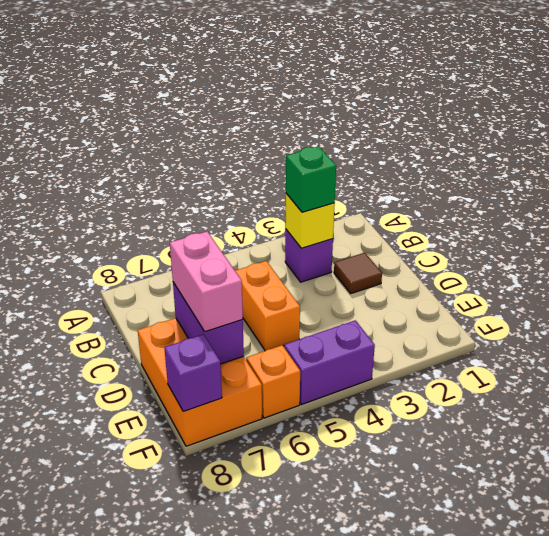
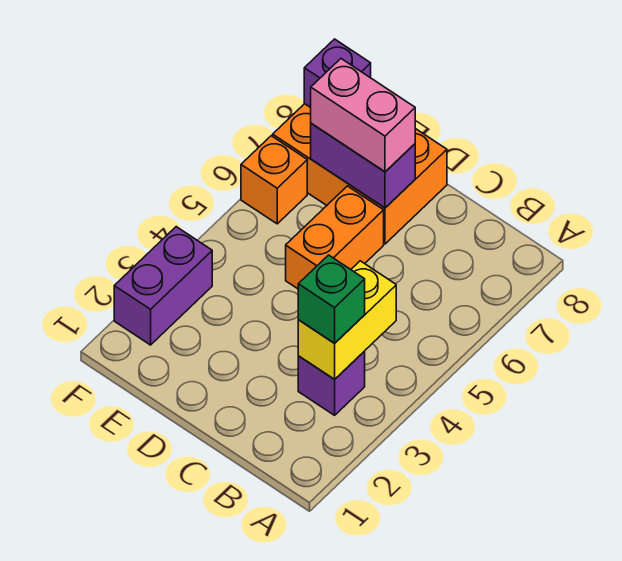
yellow brick B3 level 2 -> yellow brick B3:B4 level 2
brown tile C2 level 1 -> none
orange brick C5:D5 level 1 -> orange brick D5:D6 level 1
purple brick F4:F5 level 1 -> purple brick F2:F3 level 1

